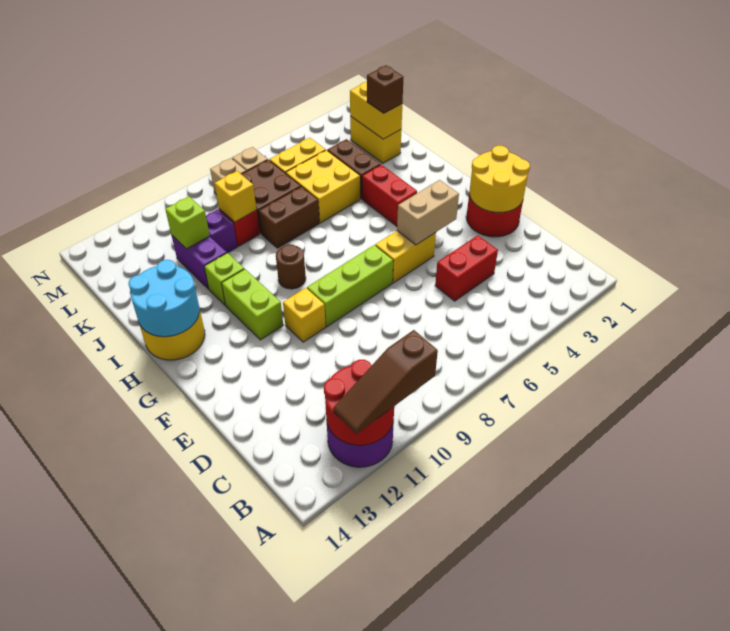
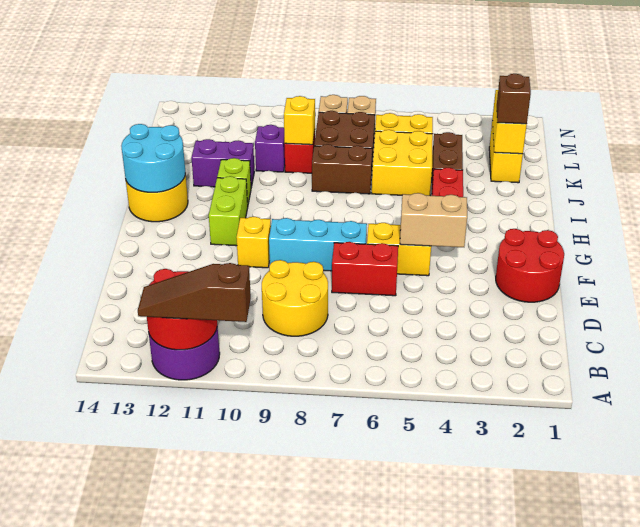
red brick D4:D5 level 1 -> red brick E6:E7 level 1
yellow round brick E1:F2 level 2 -> yellow round brick C8:D9 level 1
lime brick F7:F9 level 1 -> cyan brick F7:F9 level 1
brown round brick H9 level 1 -> none
purple brick J11:K11 level 1 -> purple brick J11:J12 level 1
lime brick K11 level 2 -> none

